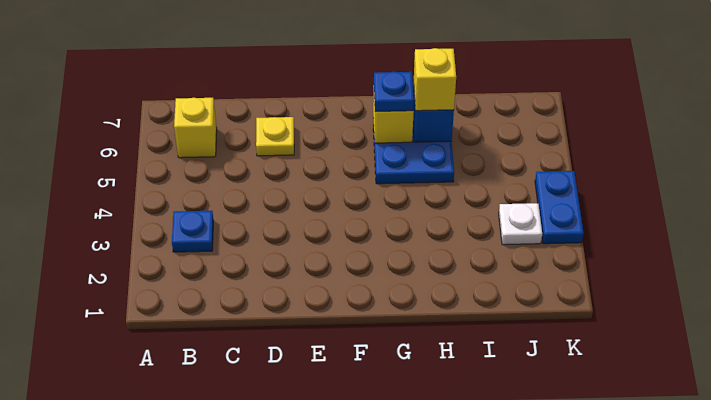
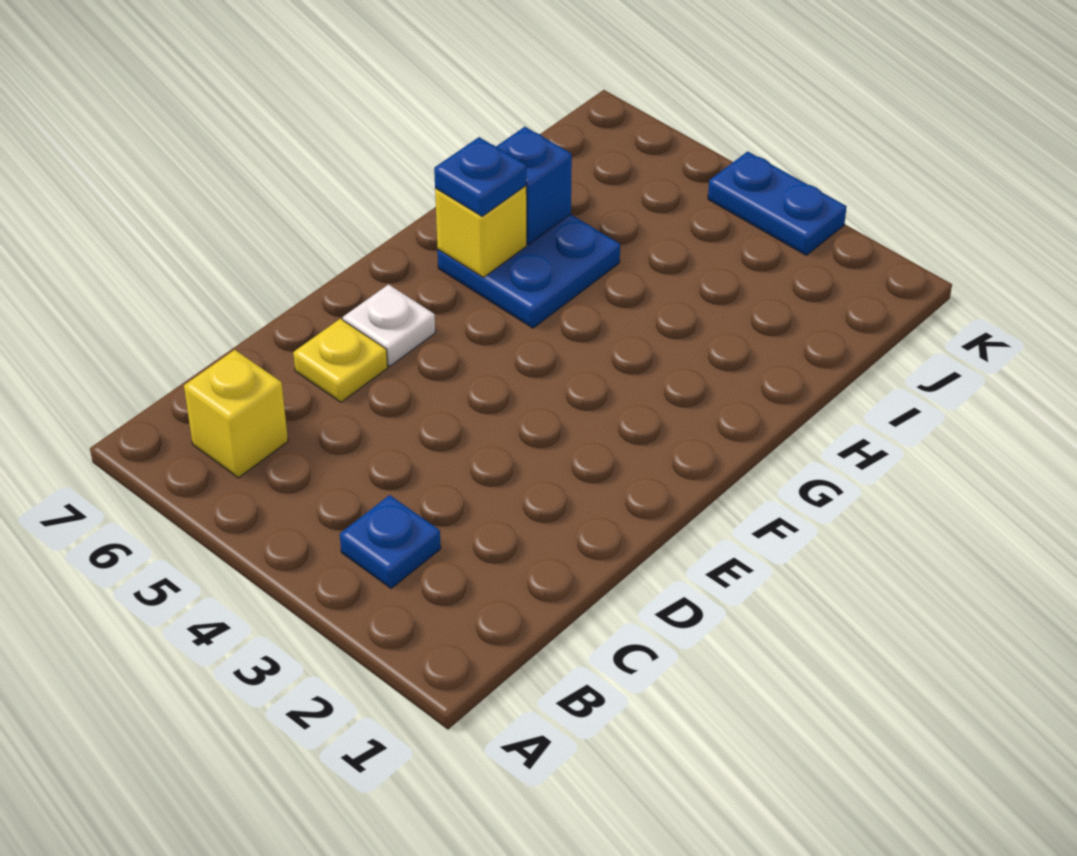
yellow brick H6 level 3 -> none
white plate J3 level 1 -> white plate E6 level 1

